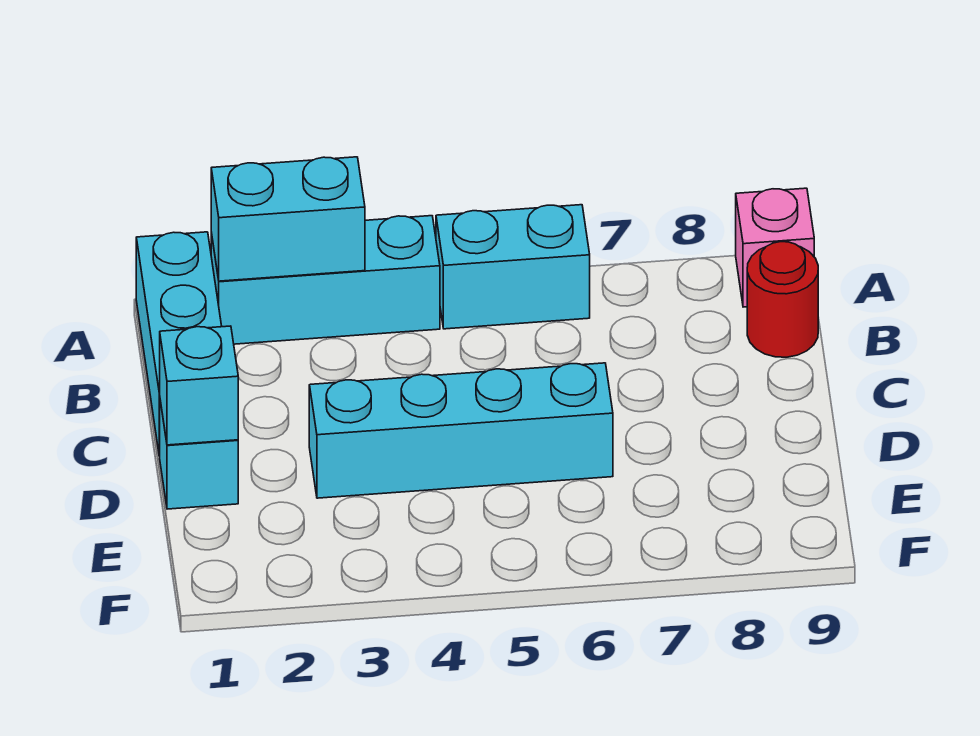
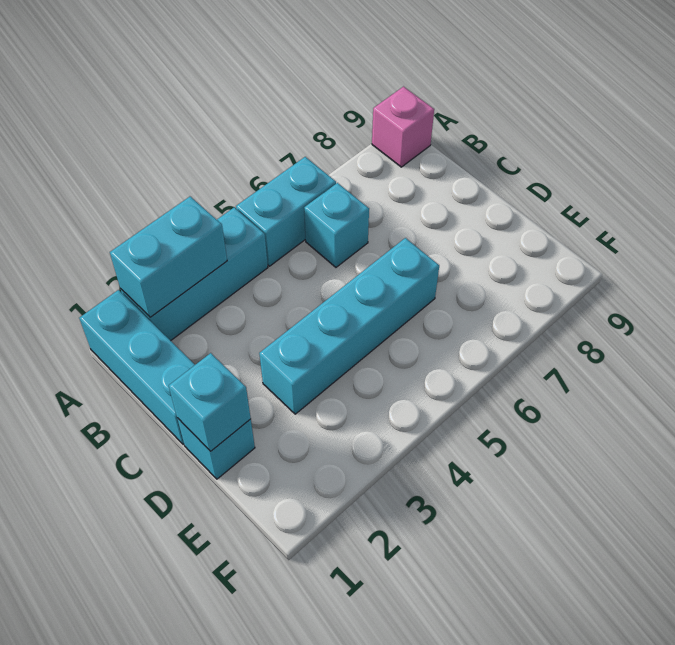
none -> cyan brick B6 level 1
red round brick B9 level 1 -> none

